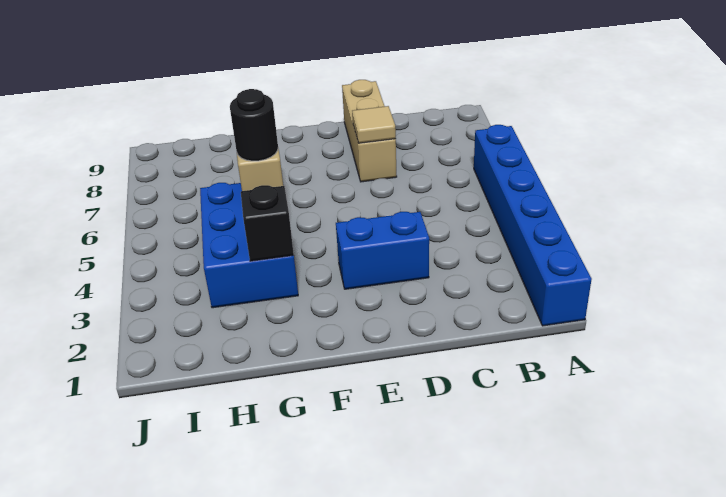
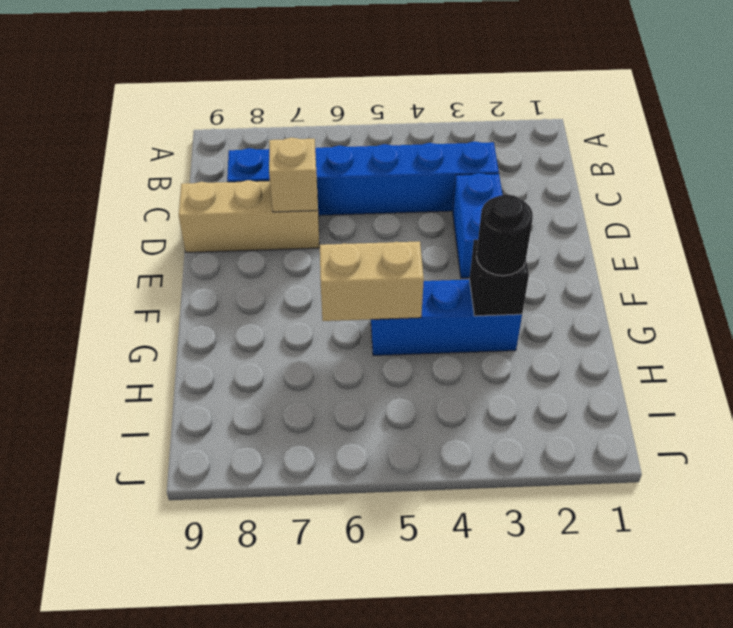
blue brick A1:A6 level 1 -> blue brick C3:C8 level 1
tan tile D7 level 2 -> tan brick D7 level 2
blue brick G3:H5 level 1 -> blue brick G3:G5 level 1
black round brick G5 level 3 -> black round brick G3 level 3

